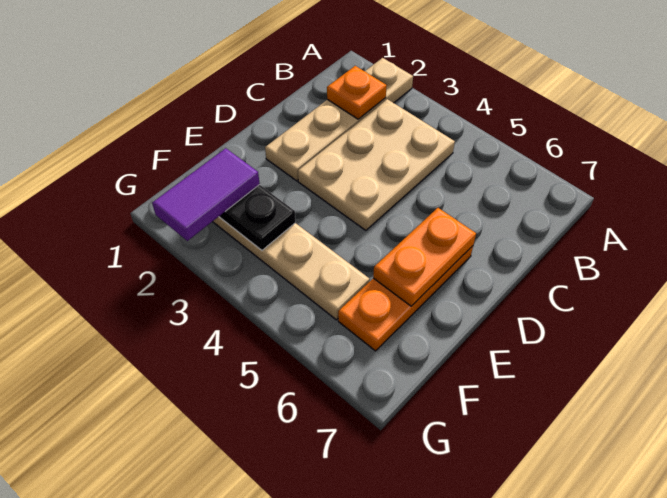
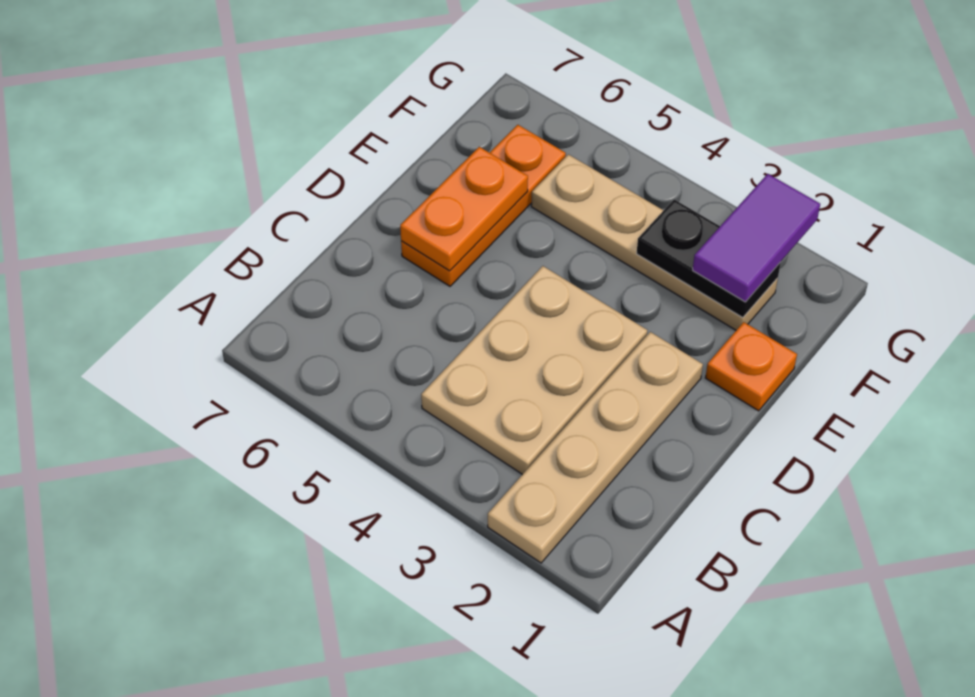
orange plate B2 level 2 -> orange plate E1 level 1

